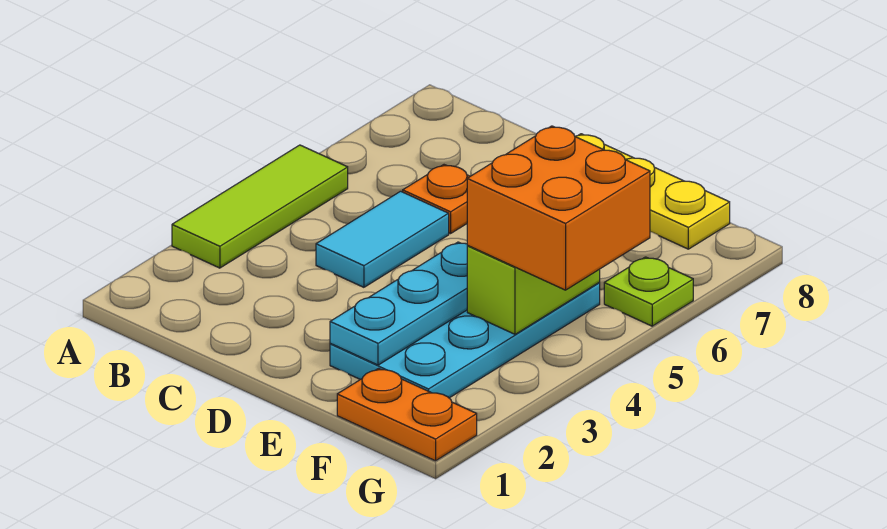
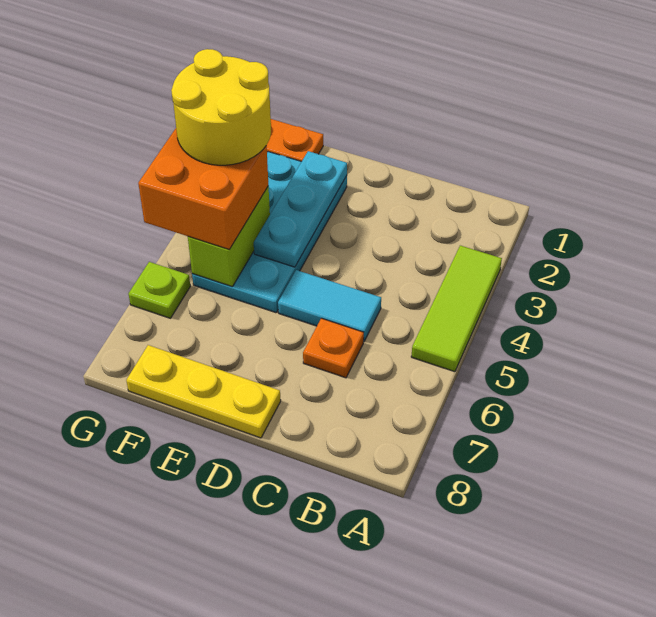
cyan tile C4:C5 level 1 -> cyan tile C5:D5 level 1
none -> yellow round brick F3:G4 level 4

